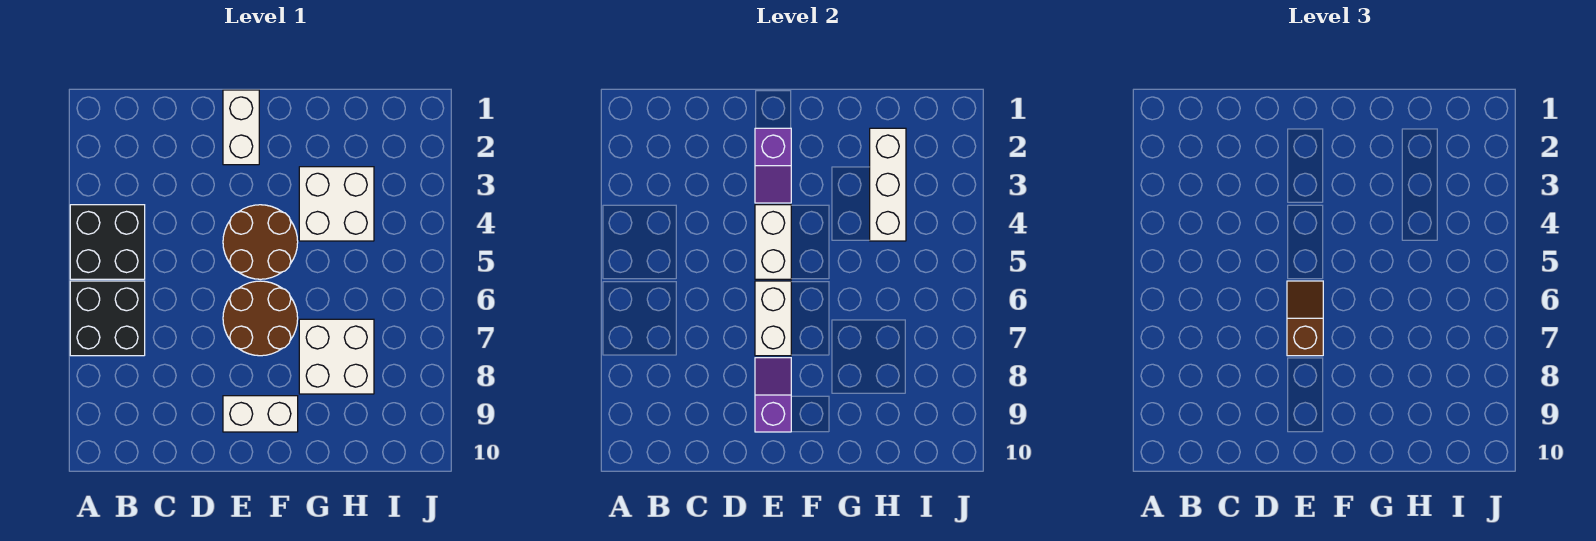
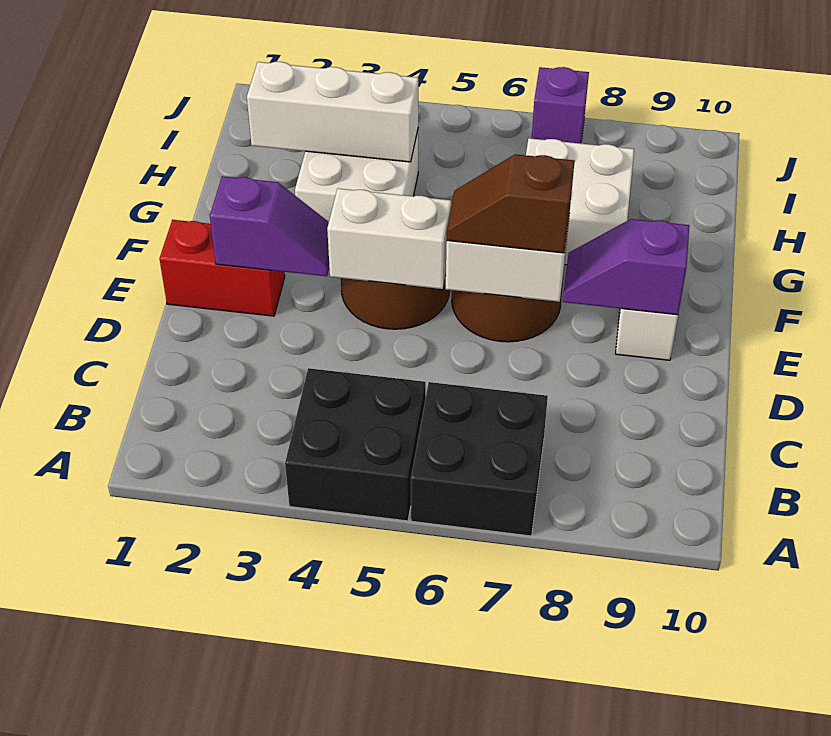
white brick E1:E2 level 1 -> red brick E1:E2 level 1
none -> purple brick J7 level 1

